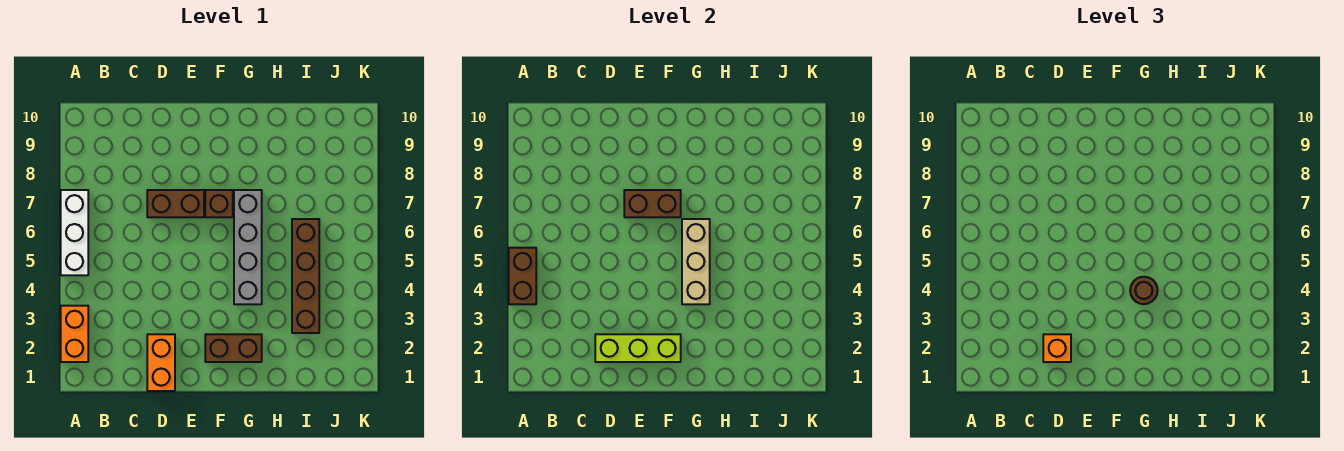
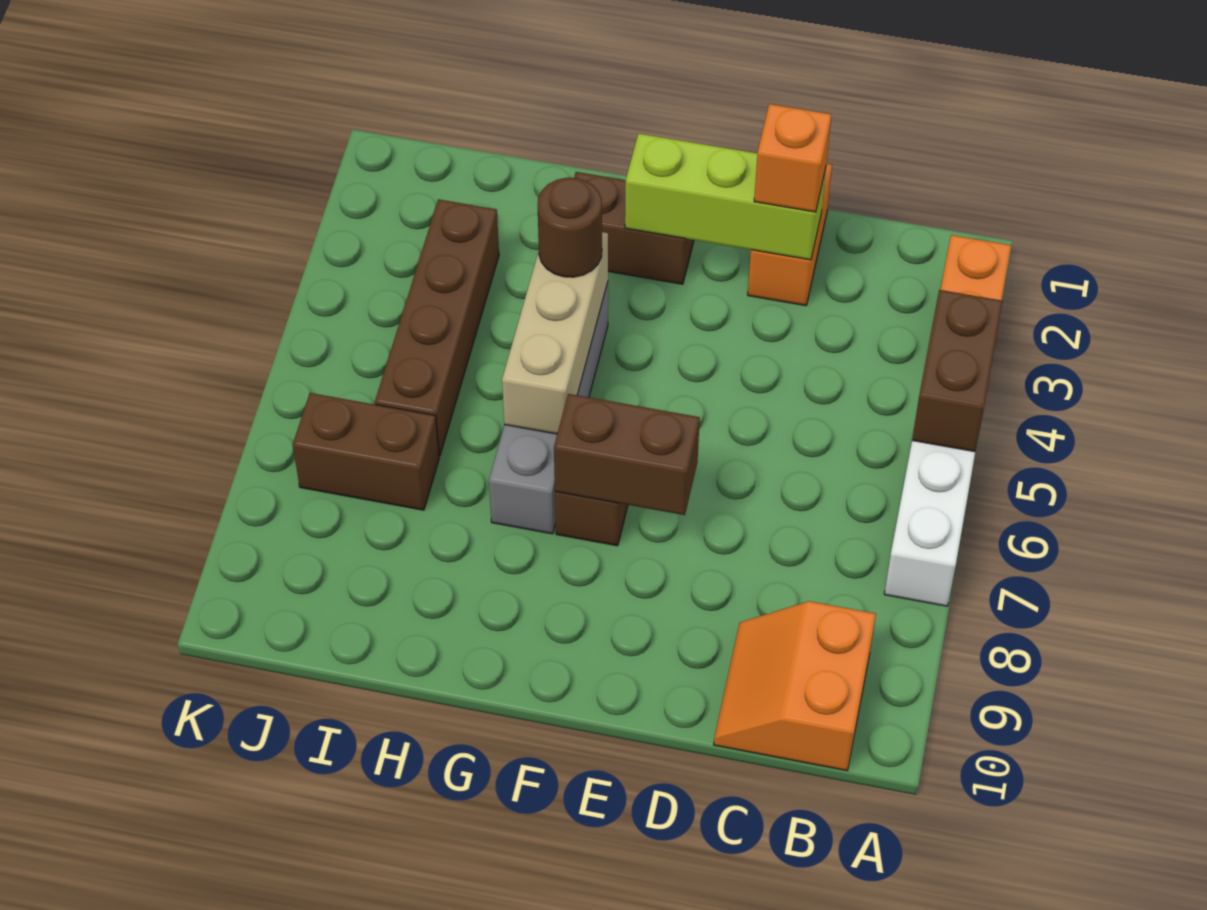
none -> orange slope B9:C10 level 1 top B
brown brick D7:E7 level 1 -> brown brick I7:J7 level 1

